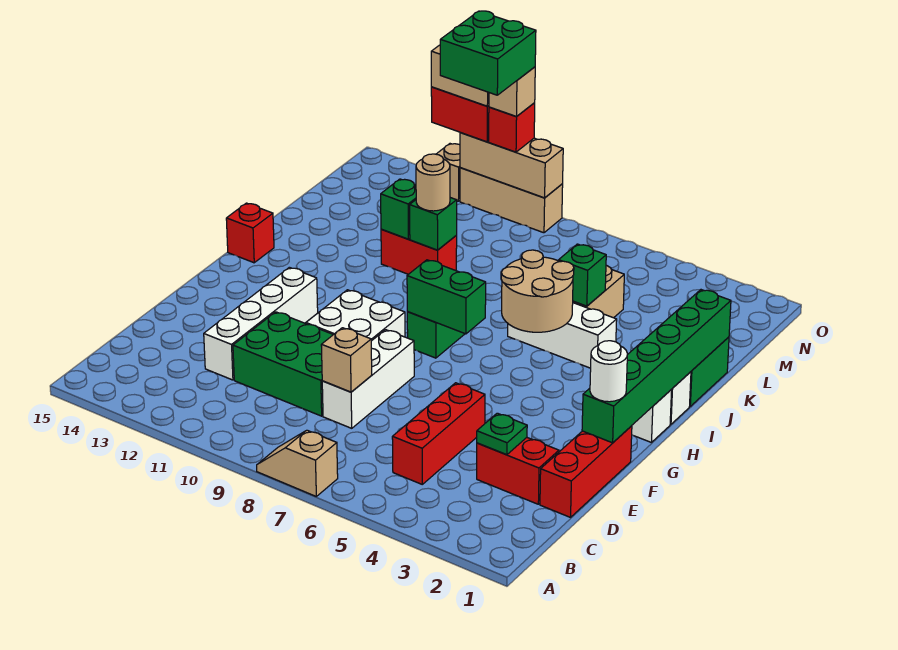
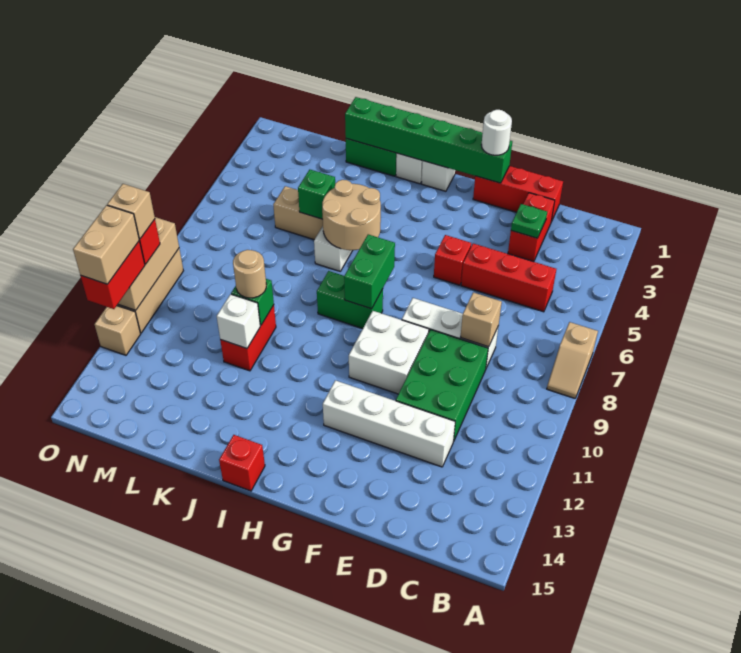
none -> red brick F5 level 1
green brick K11 level 2 -> white brick K11 level 2
green brick N10:O11 level 5 -> none

